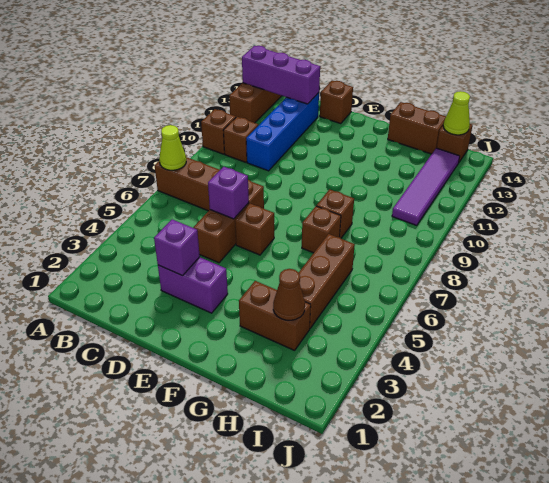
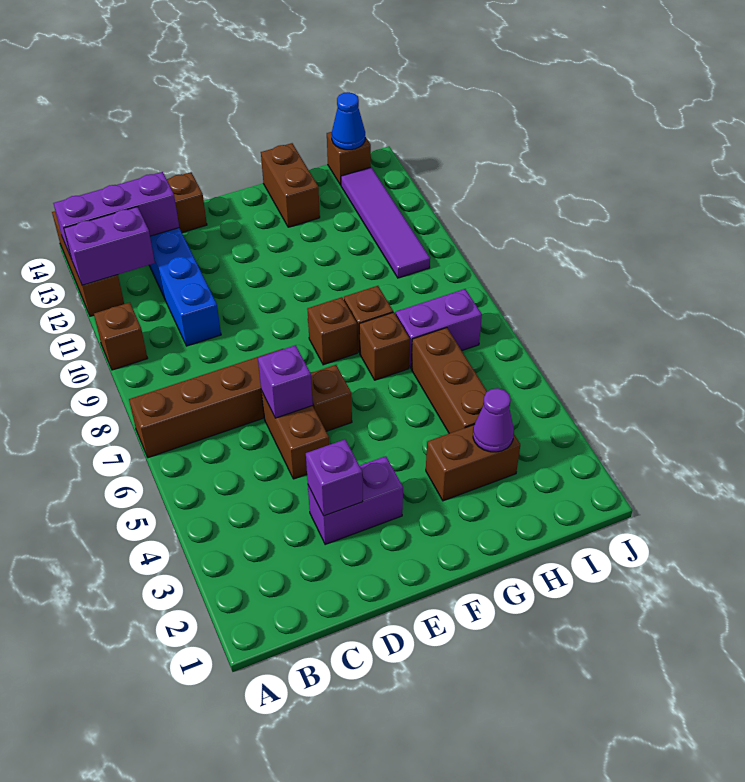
lime cone A7 level 2 -> none
none -> purple brick A12:B12 level 2
brown brick B10 level 1 -> brown brick F8 level 1
brown brick G14:H14 level 1 -> brown brick G13:G14 level 1
brown cone H3 level 2 -> purple cone H3 level 2
none -> purple brick H7:I7 level 1
lime cone I14 level 2 -> blue cone I14 level 2

